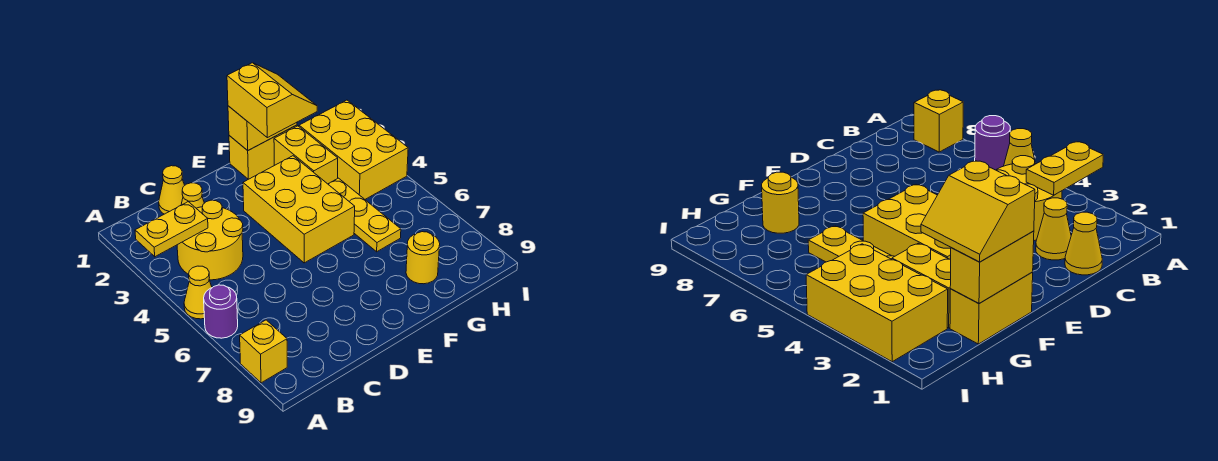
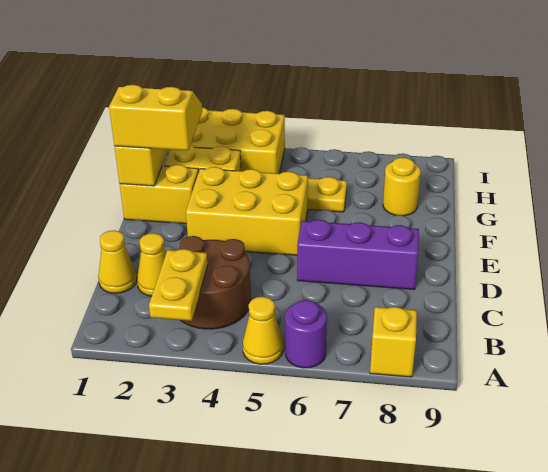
yellow round brick B3:C4 level 1 -> brown round brick B3:C4 level 1
none -> purple brick D6:D8 level 1
yellow brick F1:G1 level 1 -> yellow brick F1:F2 level 1

